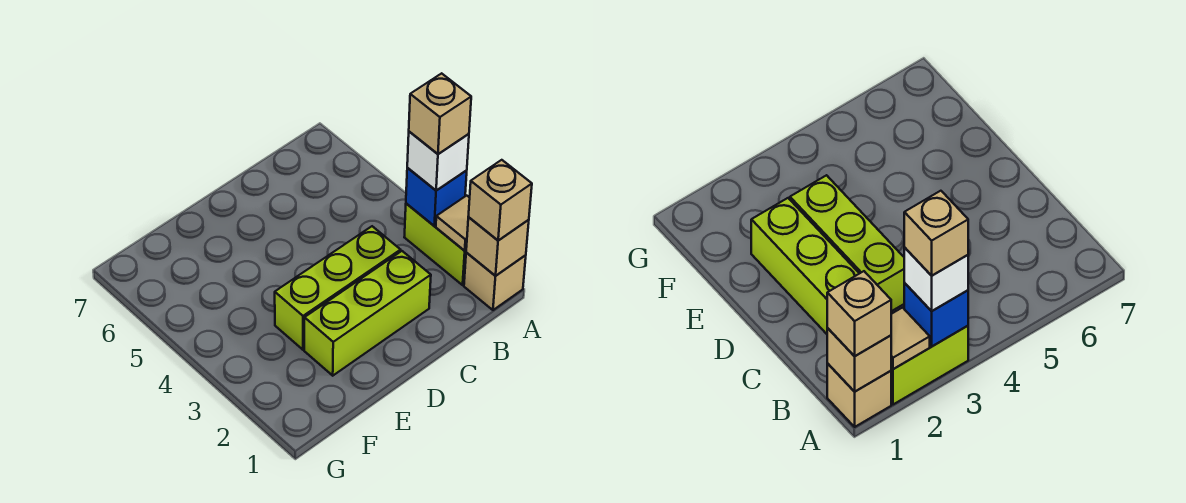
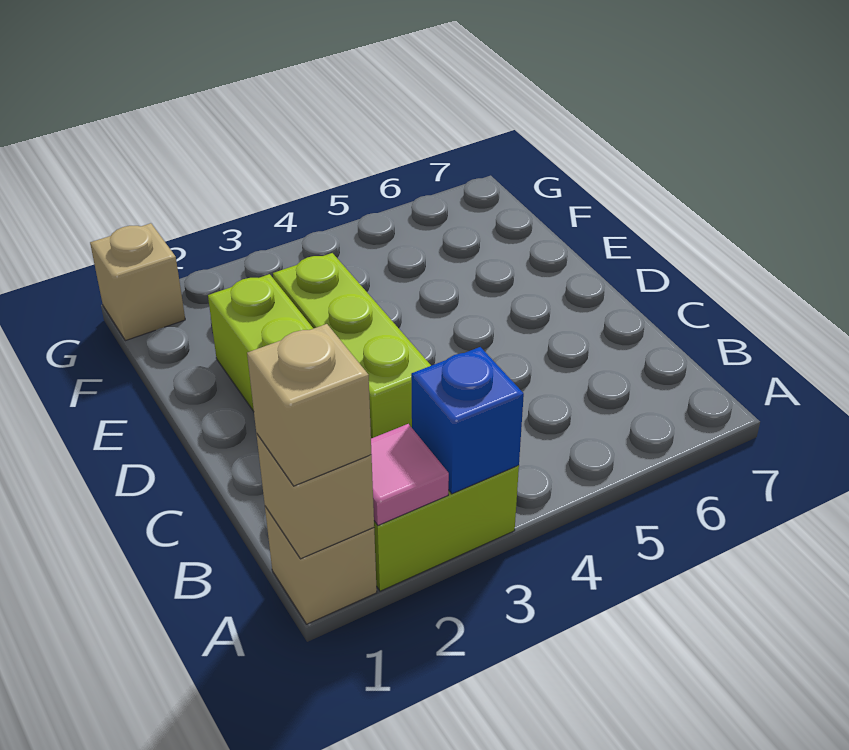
tan tile A2 level 2 -> pink tile A2 level 2
white brick A3 level 3 -> none
tan brick A3 level 4 -> tan brick G1 level 1

